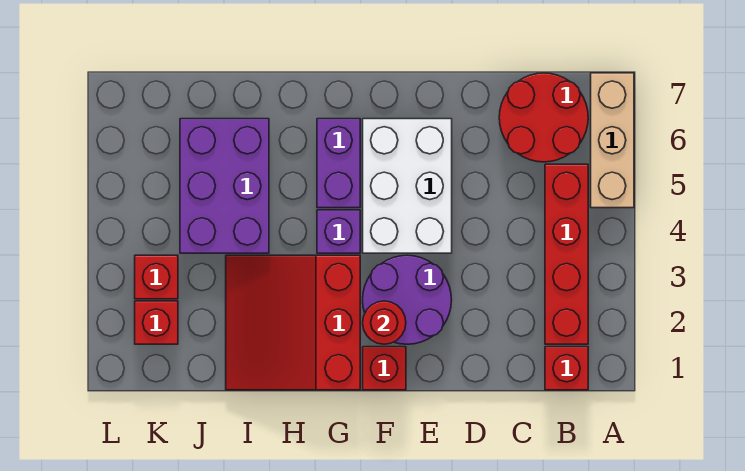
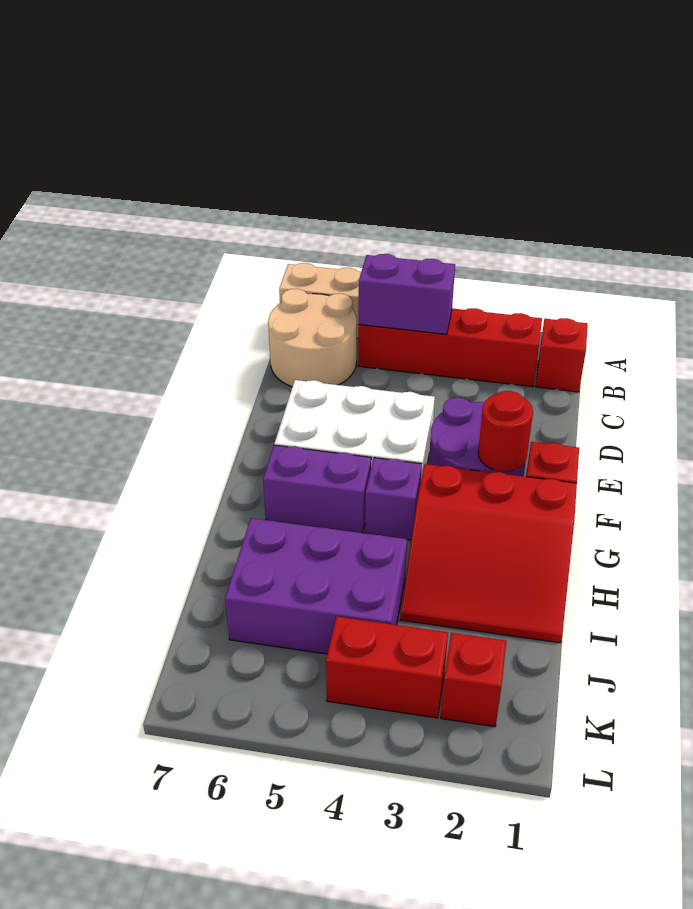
none -> purple brick B4:B5 level 2
red round brick B6:C7 level 1 -> tan round brick B6:C7 level 1
red brick K3 level 1 -> red brick K3:K4 level 1

